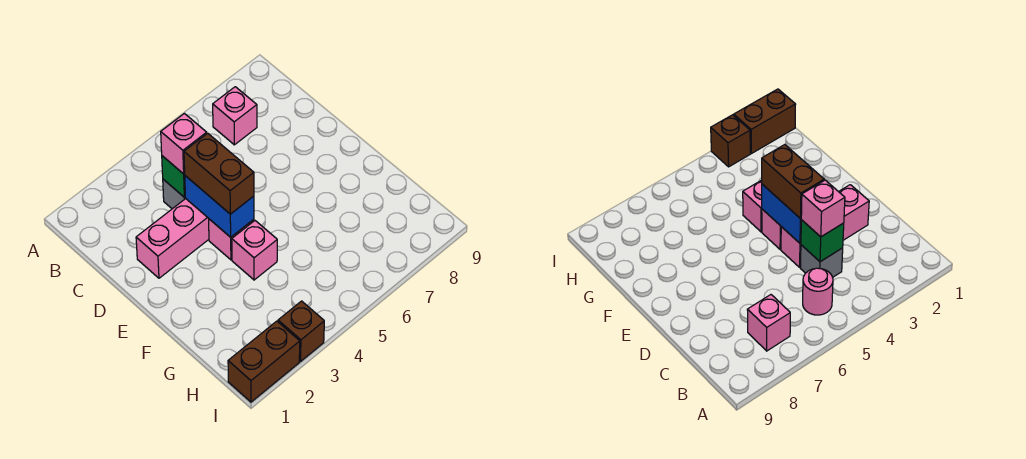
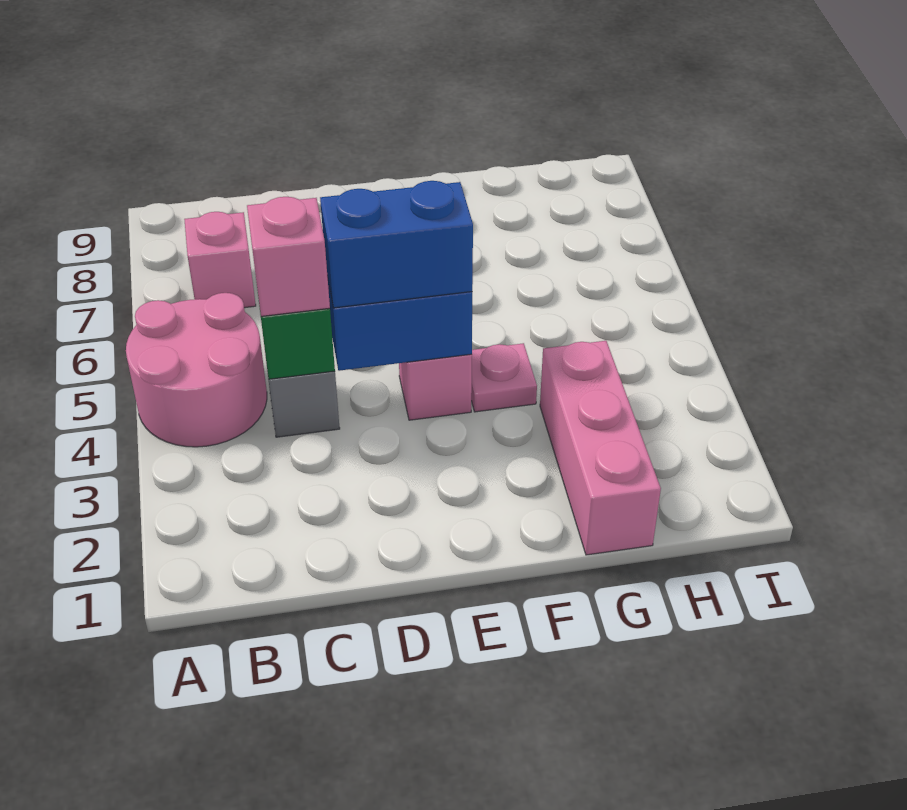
pink round brick B5 level 1 -> pink round brick A4:B5 level 1
pink brick D2:D4 level 1 -> pink brick G1:G3 level 1
brown brick D4:E4 level 3 -> blue brick D4:E4 level 3
pink brick F4 level 1 -> pink plate F4 level 1
brown brick I1:I2 level 1 -> none
brown brick I3 level 1 -> none

